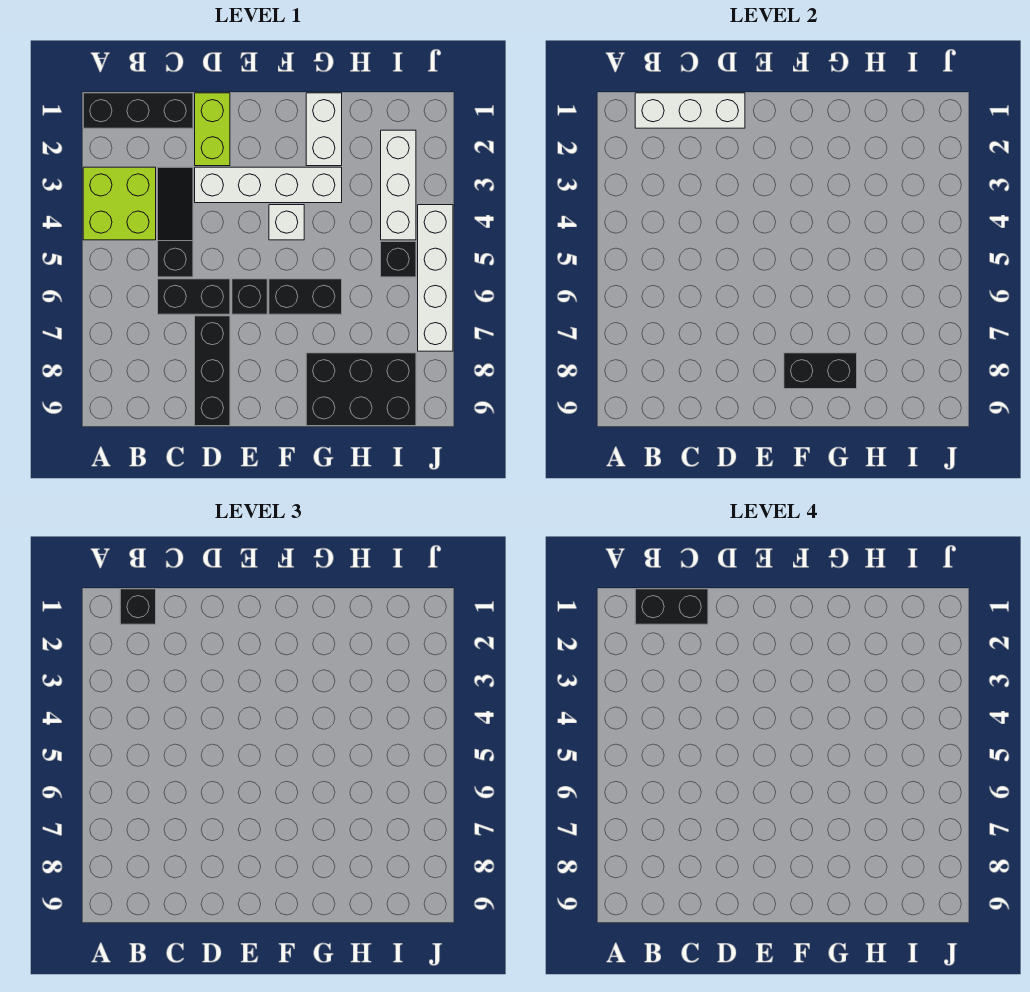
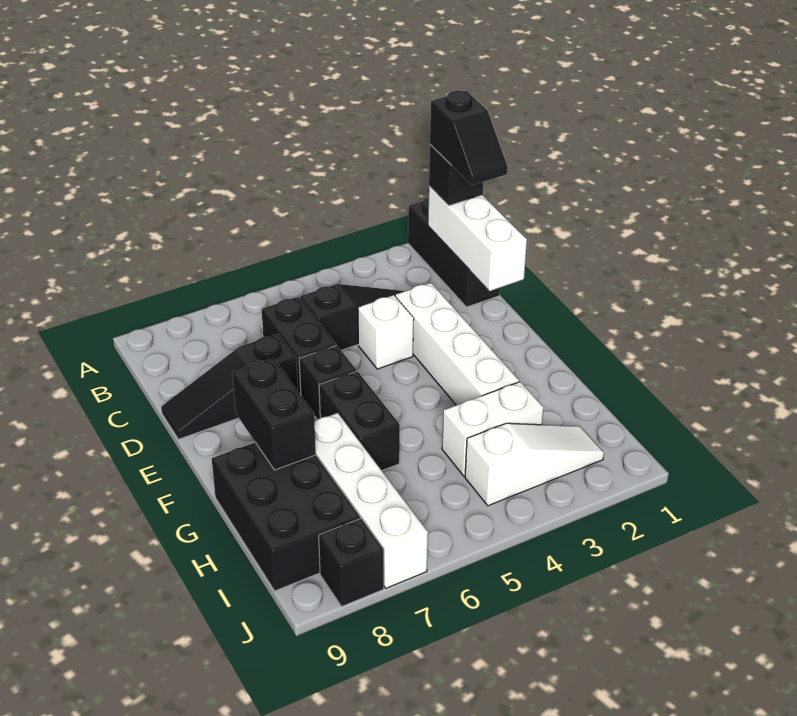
lime brick A3:B4 level 1 -> none
black brick B1:C1 level 4 -> black slope B1:C1 level 4 top B
lime brick D1:D2 level 1 -> none
black brick D7:D9 level 1 -> black slope D7:D9 level 1 top 7
white brick F4 level 1 -> white brick D4 level 1
white brick G1:G2 level 1 -> white brick H3:H4 level 1
white brick I2:I4 level 1 -> white slope I2:I4 level 1 top 4
black brick I5 level 1 -> black brick J8 level 1
white brick J4:J7 level 1 -> white brick G7:J7 level 1

